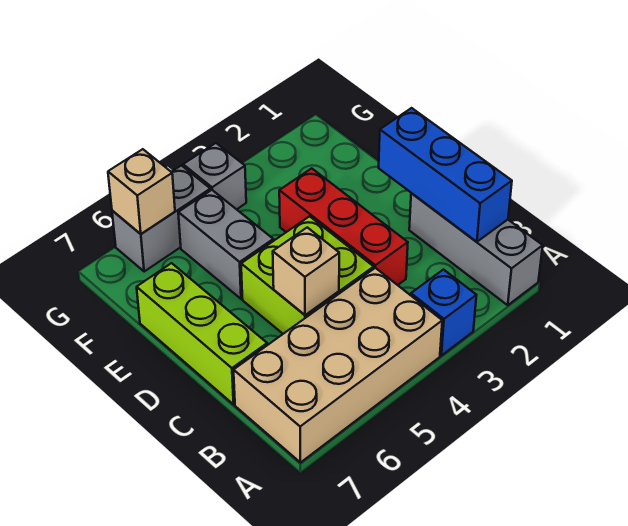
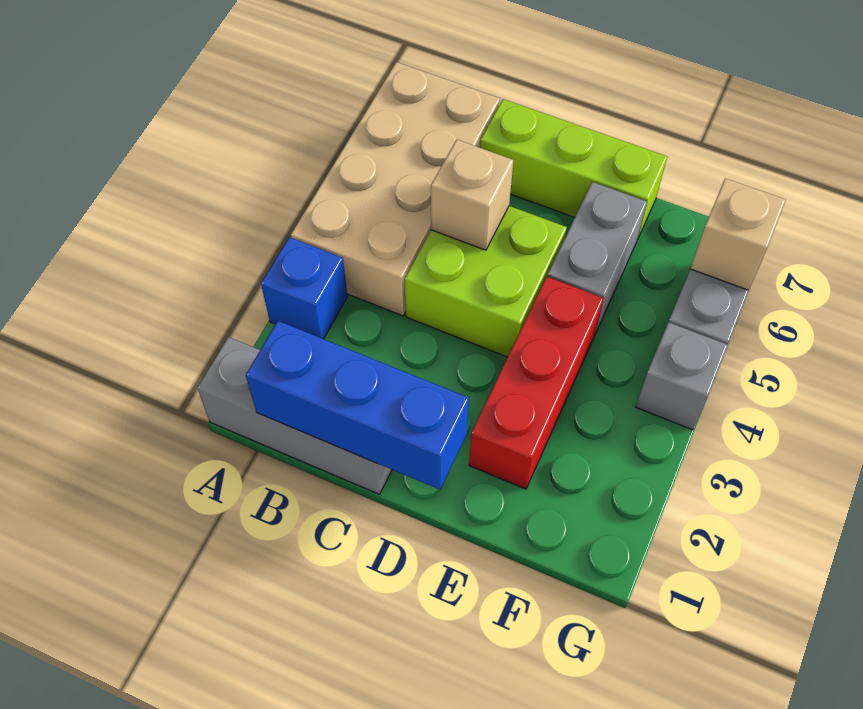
red brick C3:E3 level 1 -> red brick E2:E4 level 1
grey brick E5:F5 level 1 -> grey brick E5:E6 level 1

